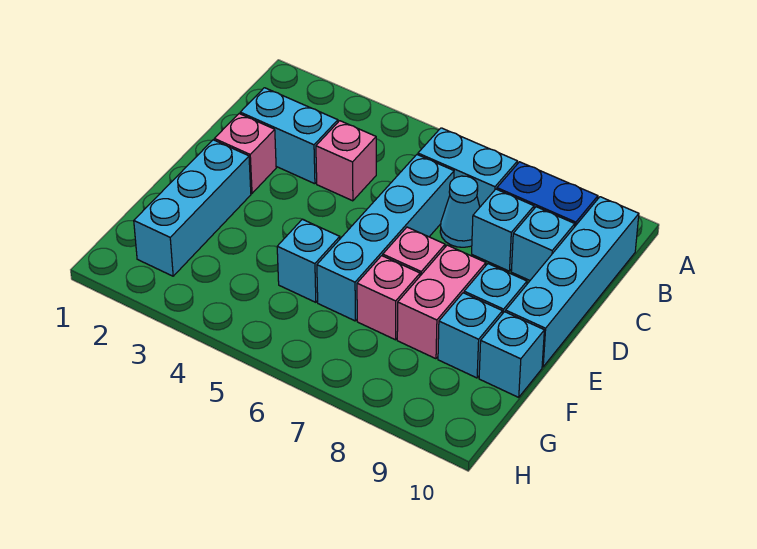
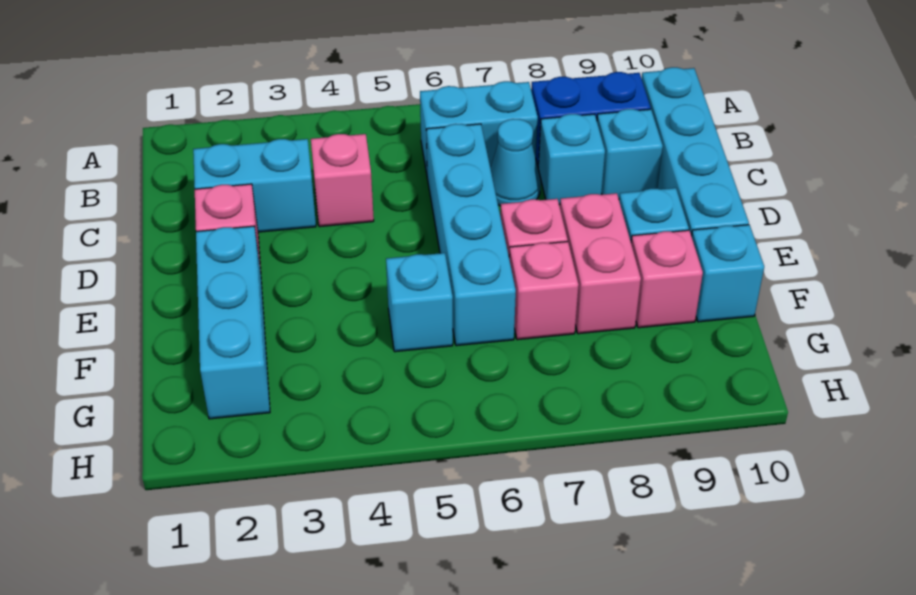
cyan brick F9 level 1 -> pink brick F9 level 1

